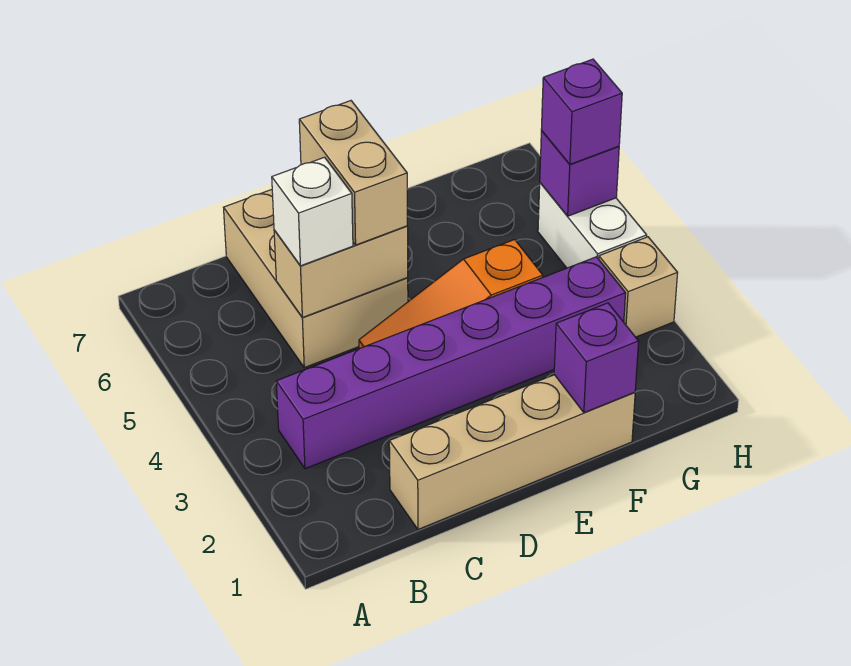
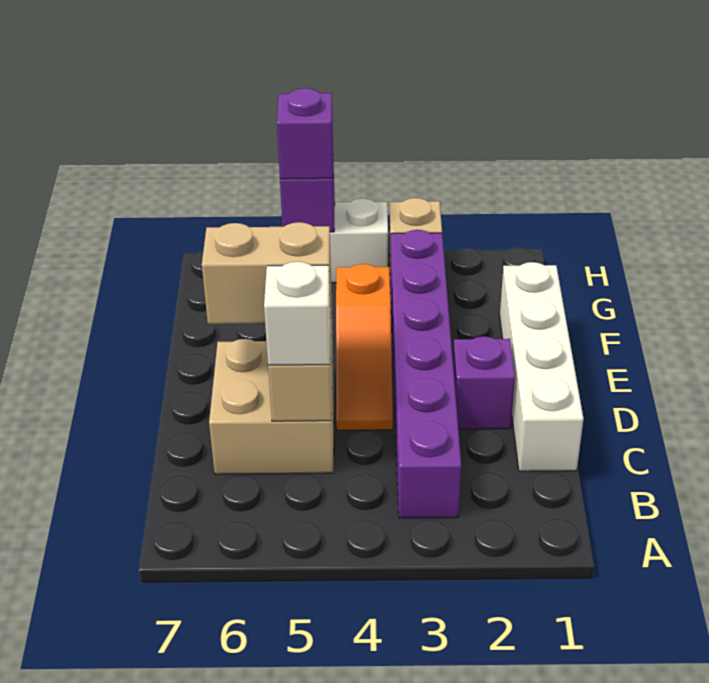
tan brick C1:F1 level 1 -> white brick C1:F1 level 1
tan brick C5:D7 level 1 -> tan brick C5:D6 level 1
purple brick F1 level 2 -> purple brick D2 level 1

